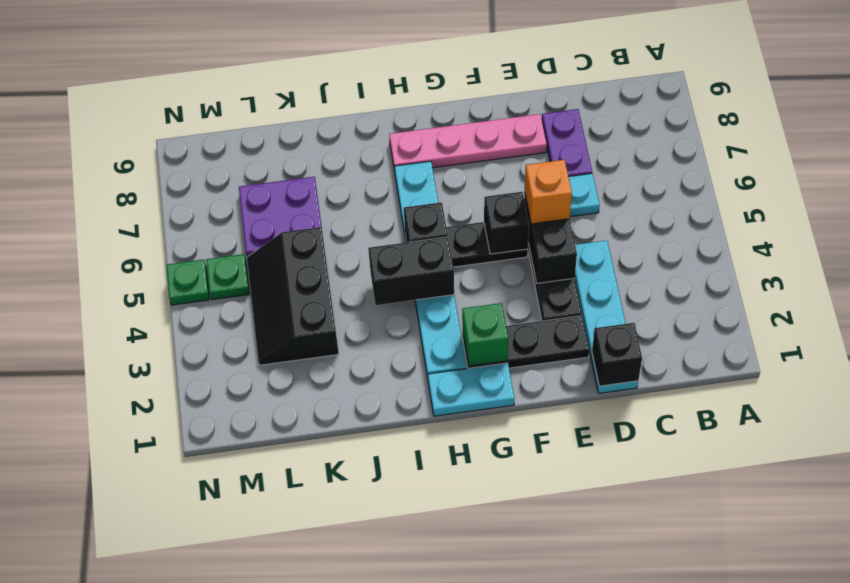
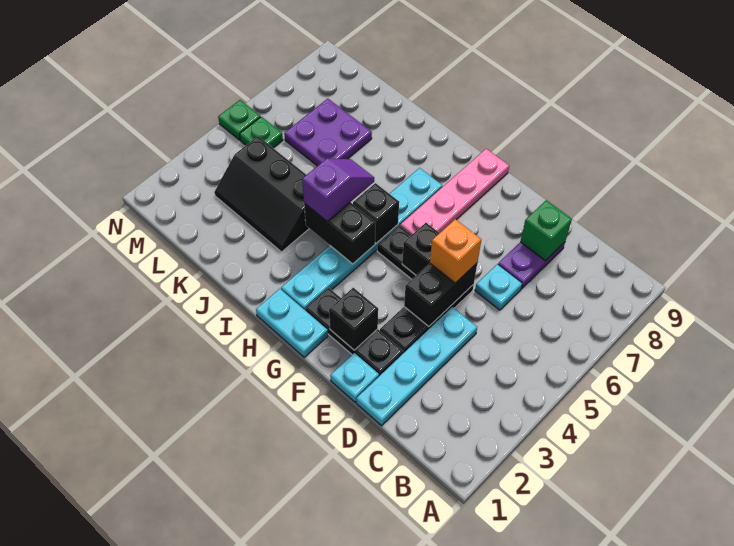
black brick D1 level 2 -> black brick F2 level 2
none -> cyan plate E1 level 1
pink plate E8:H8 level 1 -> pink plate G6:G9 level 1
green brick G2 level 2 -> green brick D8 level 2
none -> purple slope I4:I5 level 3 top 4
black slope K3:L5 level 1 top K -> black slope J3:L4 level 1 top 4

